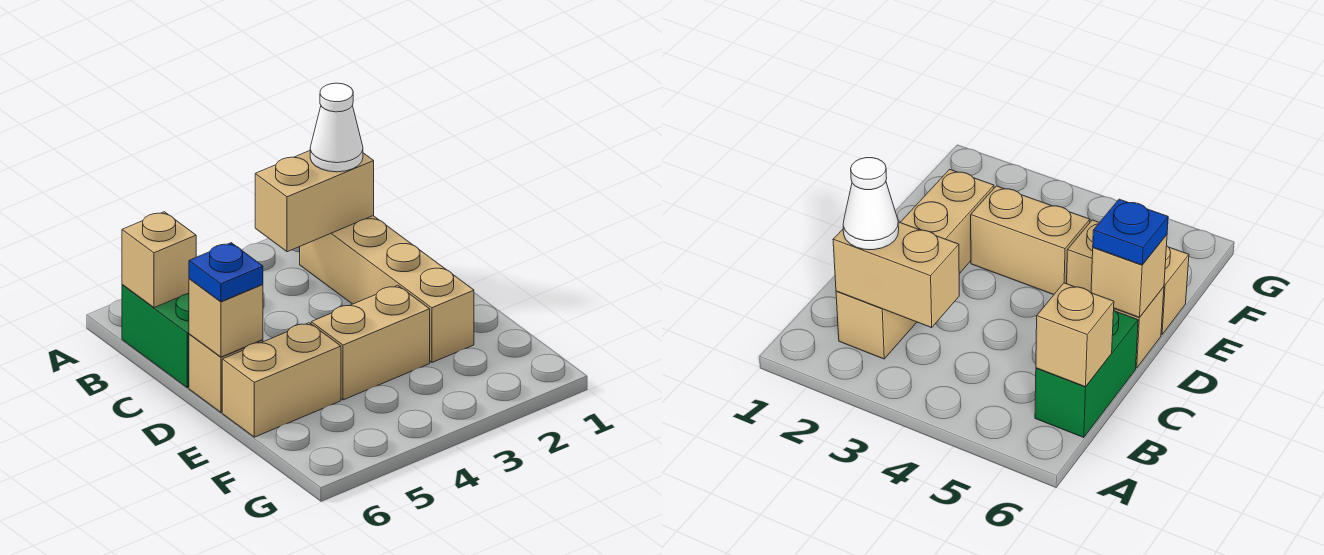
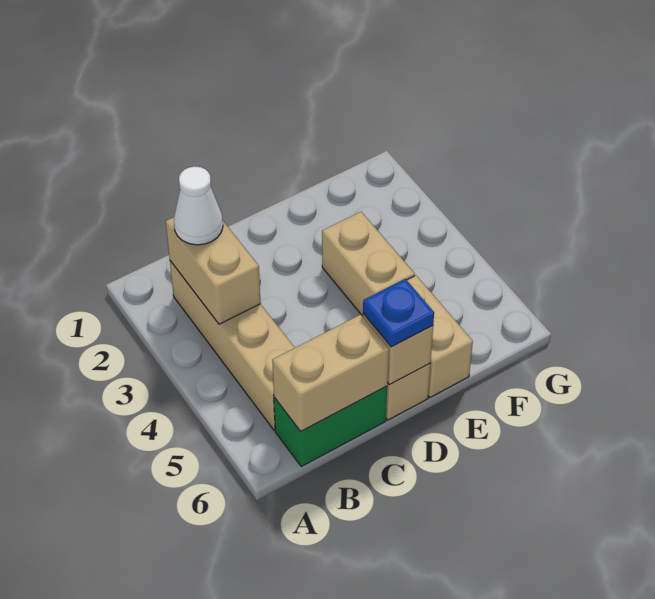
tan brick B2:E2 level 1 -> tan brick B2:B5 level 1
tan brick B6 level 2 -> tan brick B6:C6 level 2

